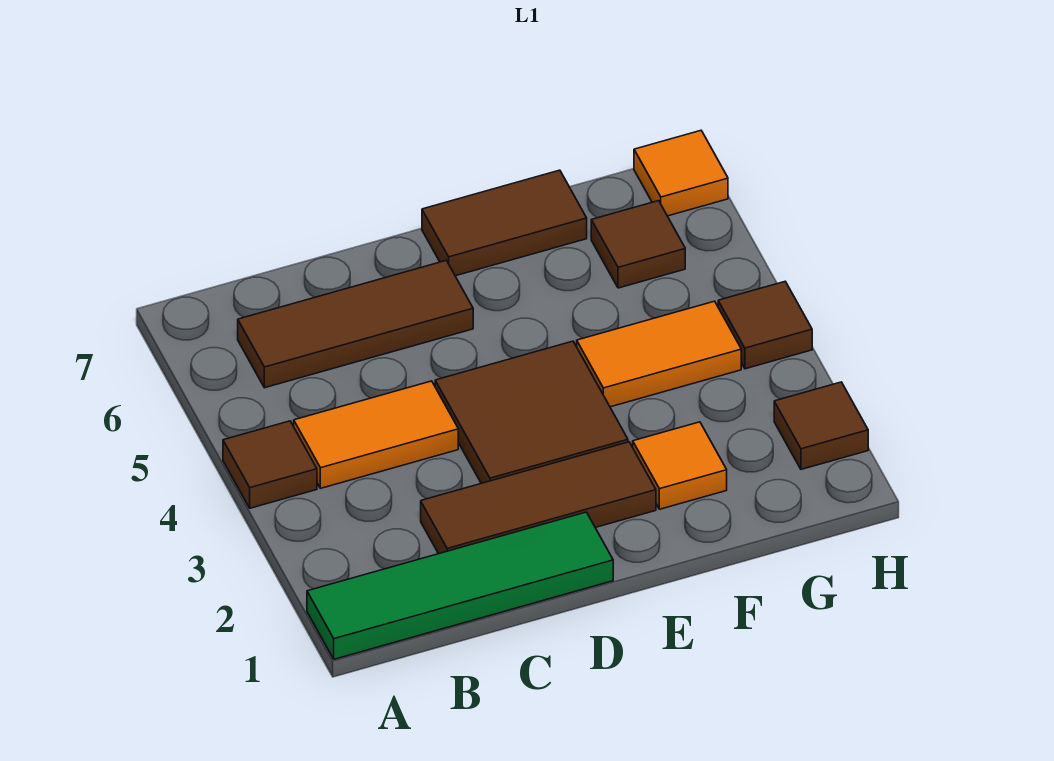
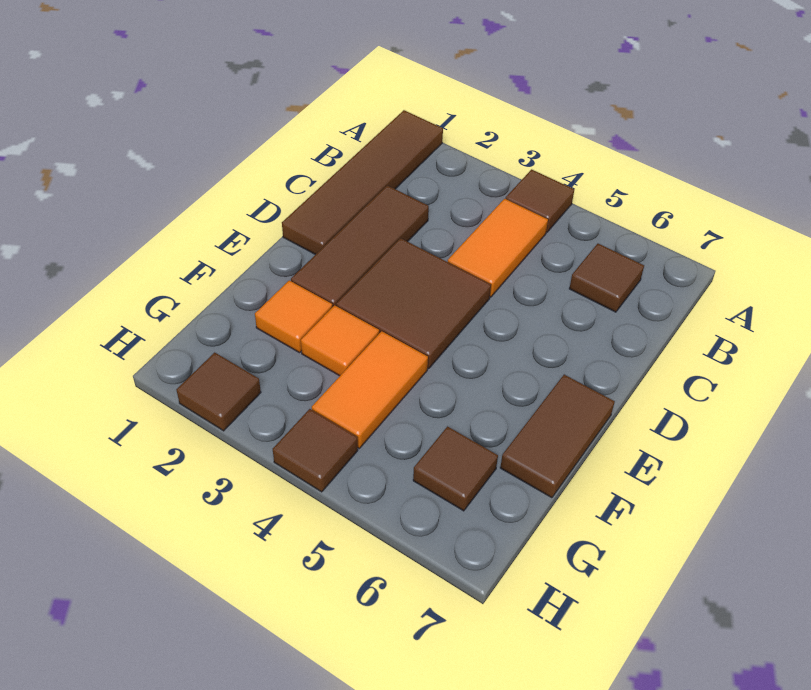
green tile A1:D1 level 1 -> brown tile A1:D1 level 1
brown tile B6:D6 level 1 -> brown tile B6 level 1
orange tile H7 level 1 -> orange tile F3 level 1

